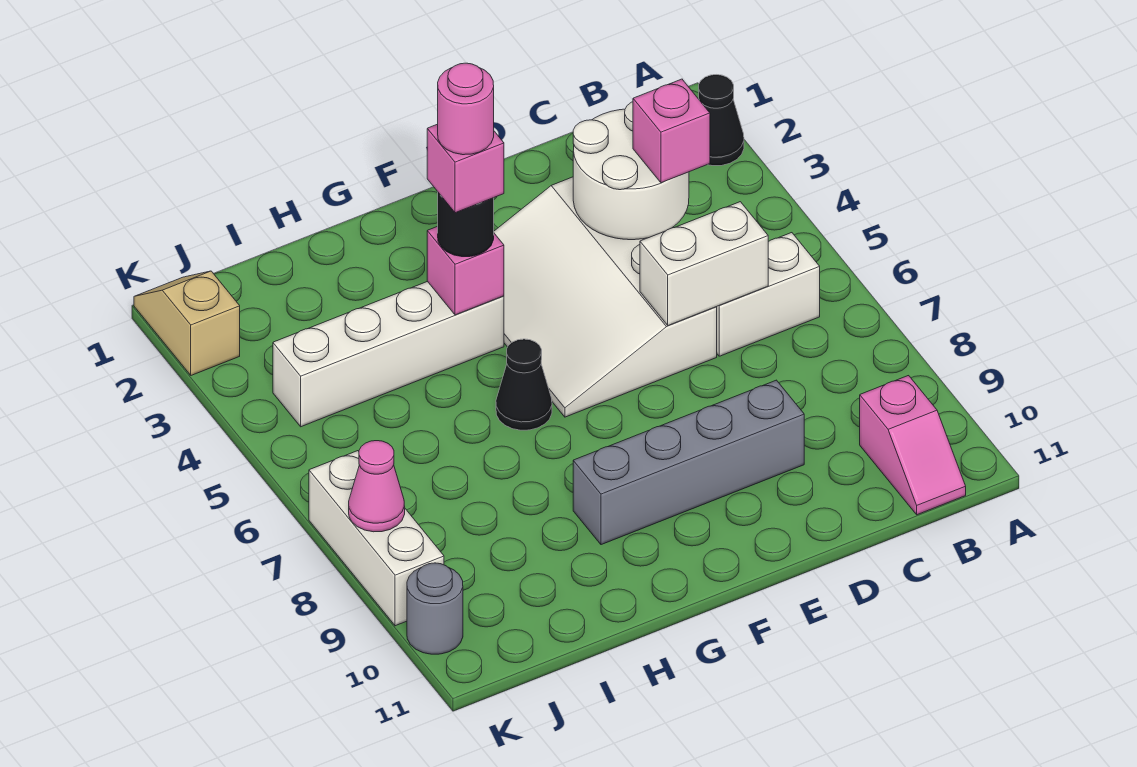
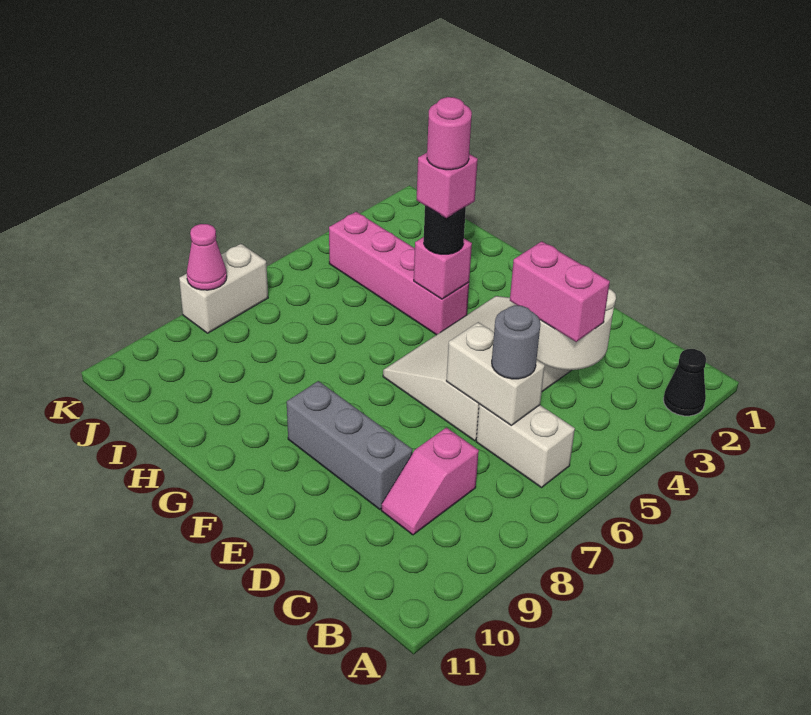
pink slope B10:B11 level 1 top 10 -> pink slope C8:C9 level 1 top 8
pink brick C4 level 3 -> pink brick C4:D4 level 3
grey brick D9:G9 level 1 -> grey brick D9:F9 level 1
white brick G4:J4 level 1 -> pink brick G4:J4 level 1
black cone G6 level 1 -> none
tan slope K1:K2 level 1 top 2 -> none
white brick K7:K9 level 1 -> white brick K7:K8 level 1
grey round brick K10 level 1 -> grey round brick C6 level 3

